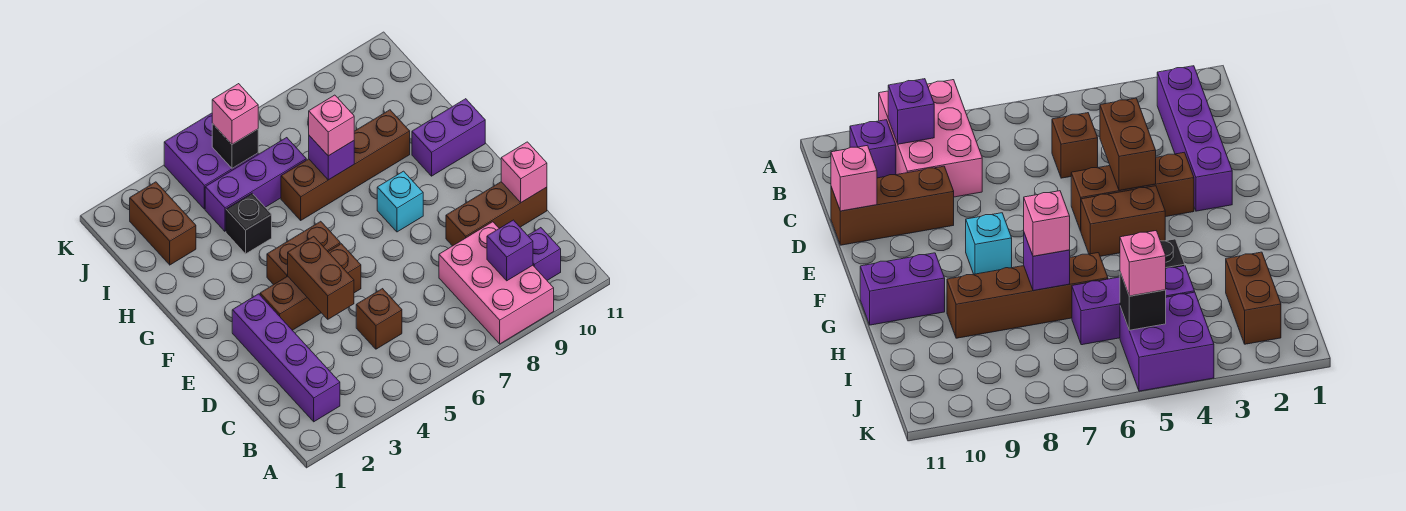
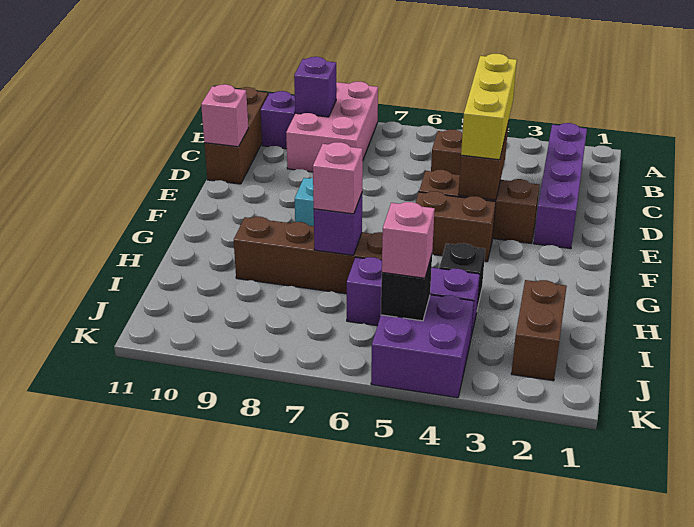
none -> yellow brick C4:E4 level 3
brown brick D9:D11 level 1 -> brown brick B11:D11 level 1
purple brick G10:G11 level 1 -> none

